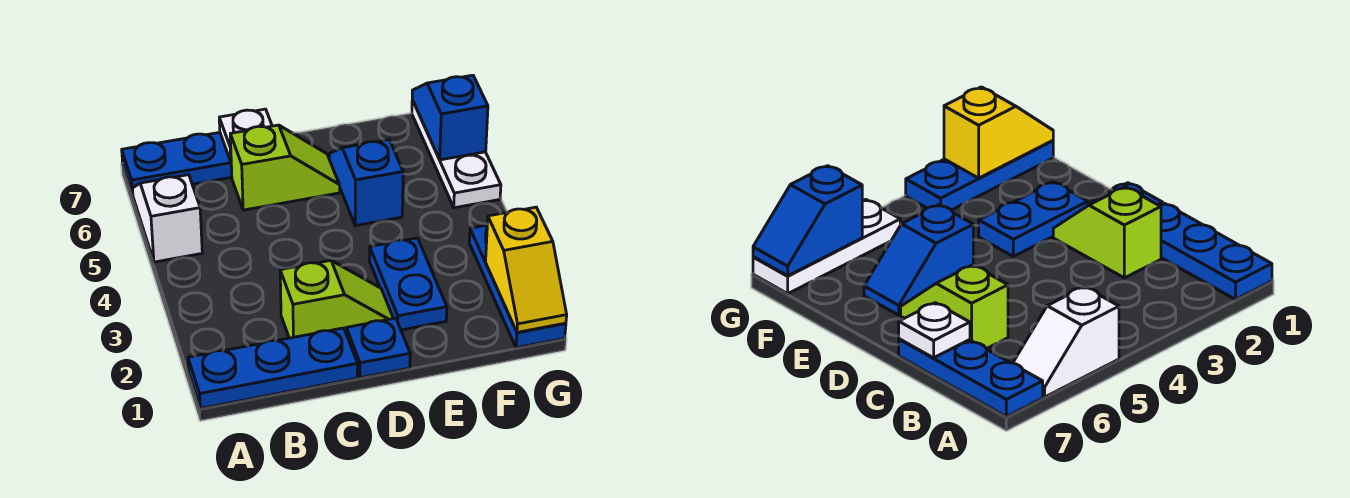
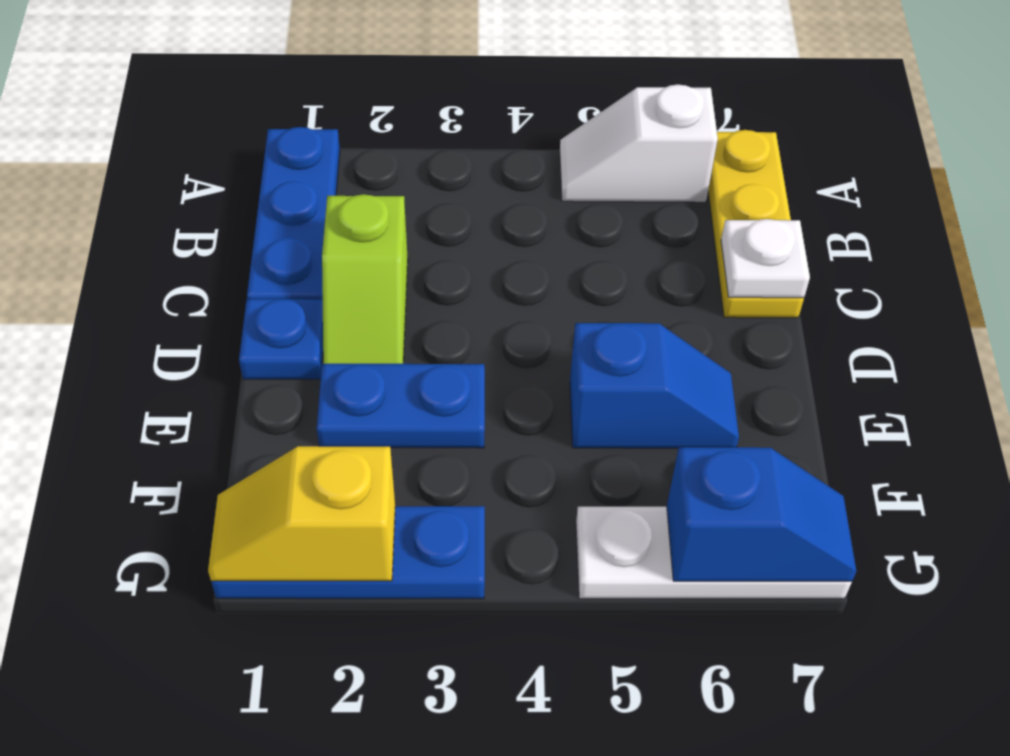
white slope A5:A6 level 1 top 5 -> white slope A5:A6 level 1 top 6
blue plate A7:C7 level 1 -> yellow plate A7:C7 level 1
lime slope C6:D6 level 1 top C -> none

